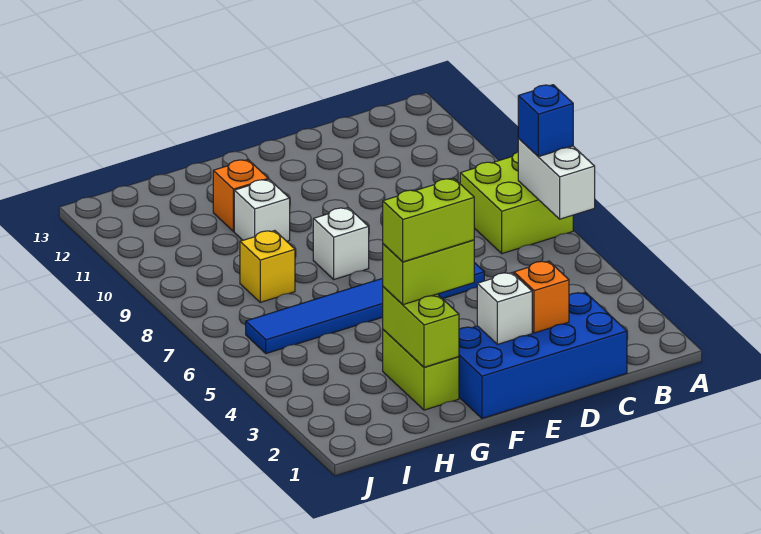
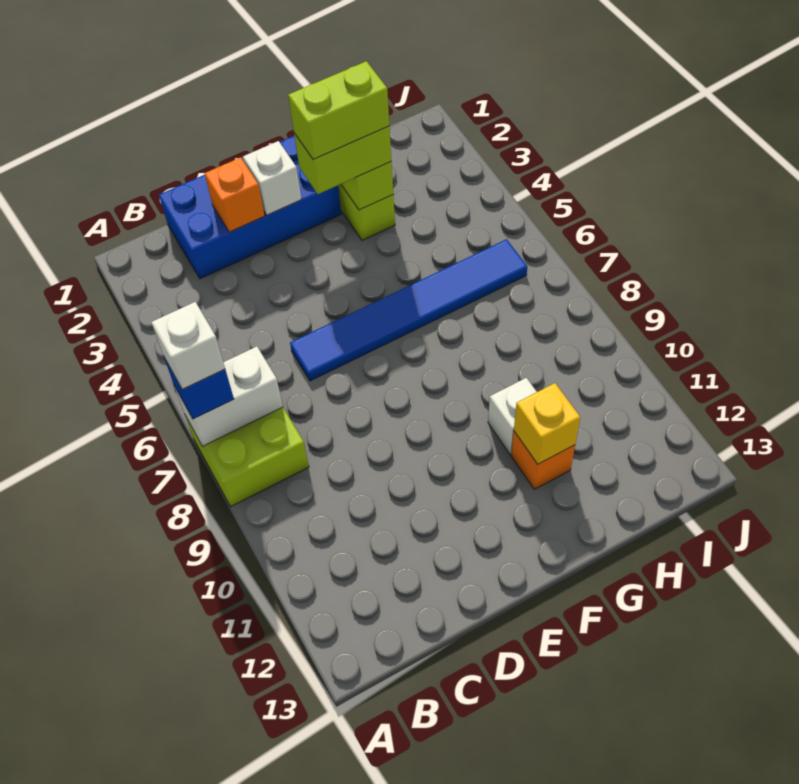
white brick A6:A7 level 2 -> white brick A7:B7 level 2
white brick F8 level 1 -> white brick A7 level 4
yellow brick H8 level 1 -> yellow brick G11 level 2

